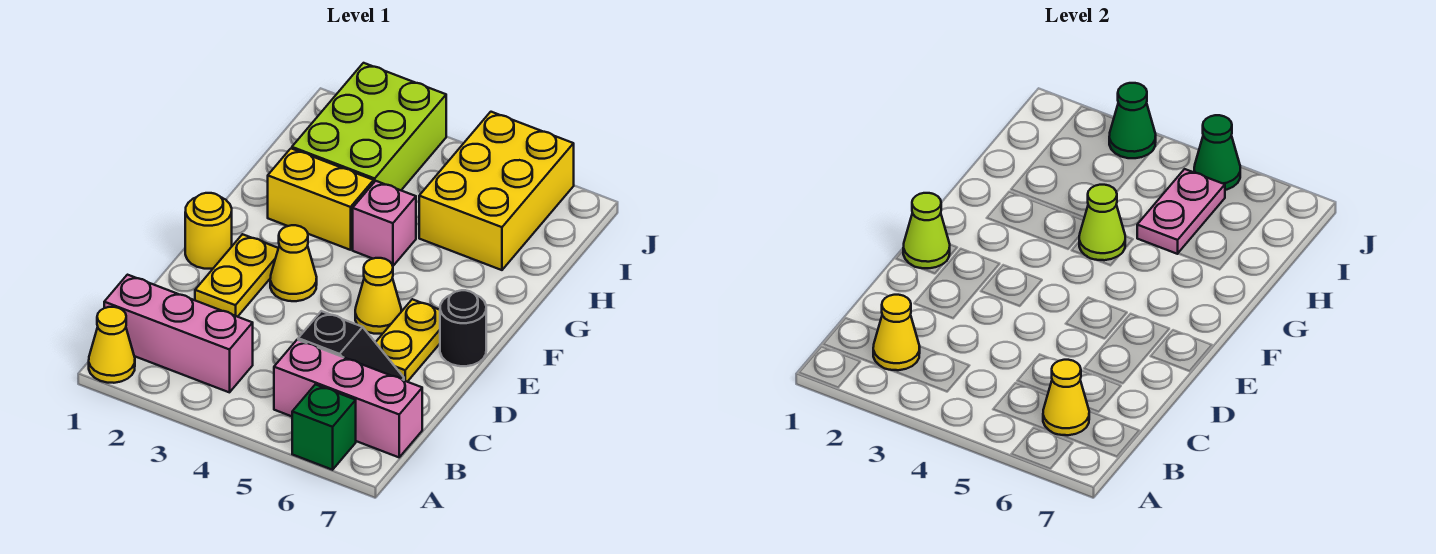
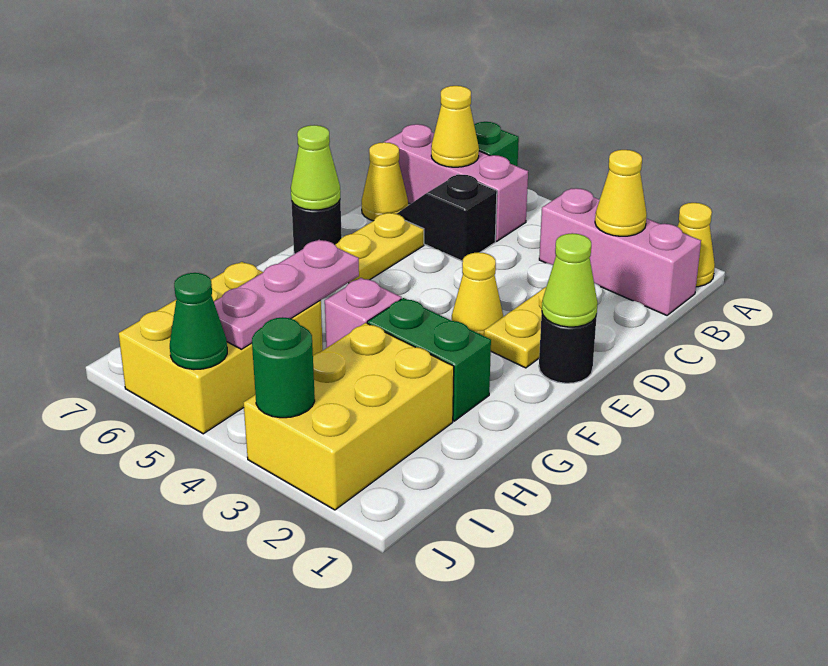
yellow round brick E1 level 1 -> black round brick E1 level 1
yellow cone E5 level 1 -> yellow cone C7 level 1
yellow brick G2:G3 level 1 -> green brick G2:G3 level 1
lime cone G4 level 2 -> lime cone E7 level 2
lime brick H2:J3 level 1 -> yellow brick H2:J3 level 1
pink plate H5:I5 level 2 -> pink plate G5:I5 level 2
green cone J3 level 2 -> green round brick J3 level 2

